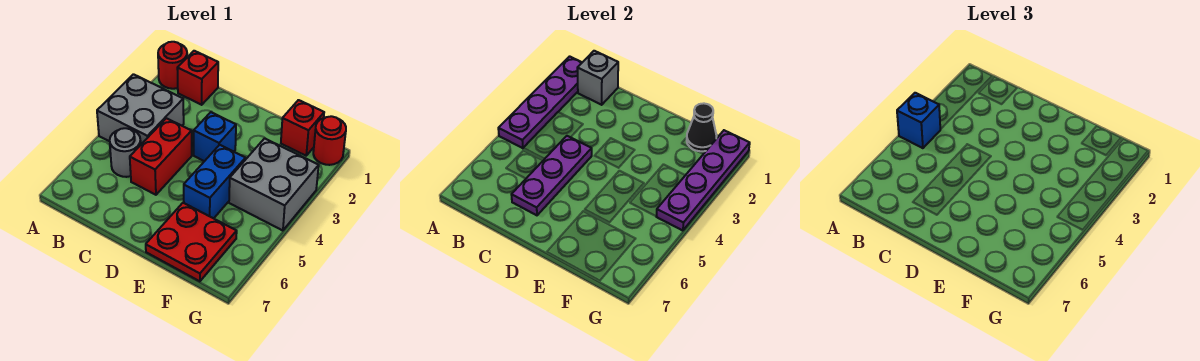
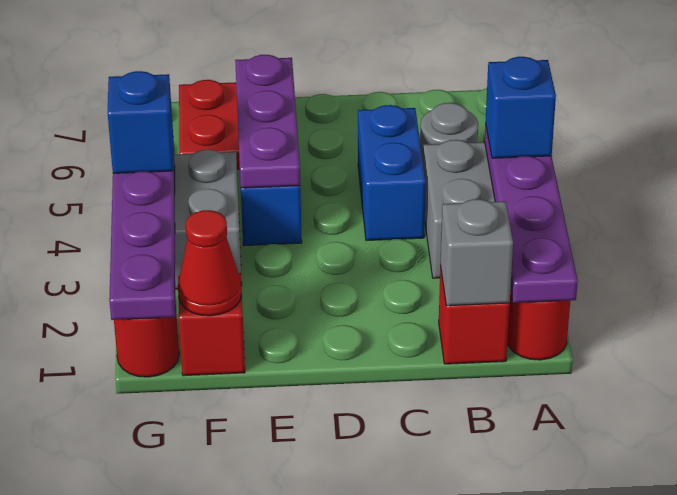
red brick C4:C5 level 1 -> blue brick C4:C5 level 1
purple plate C4:C6 level 2 -> purple plate E4:E6 level 2
blue brick D3 level 1 -> blue brick G4 level 3
black cone F1 level 2 -> red cone F1 level 2

